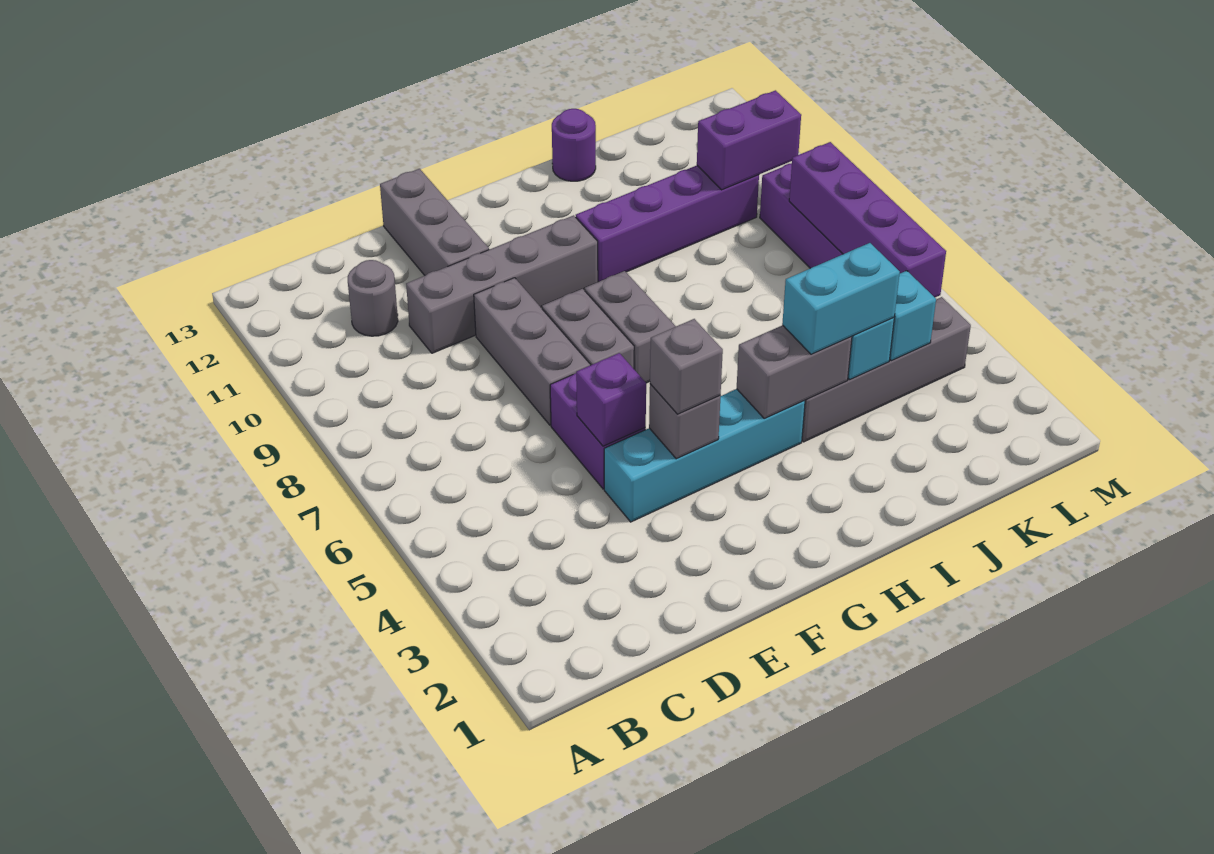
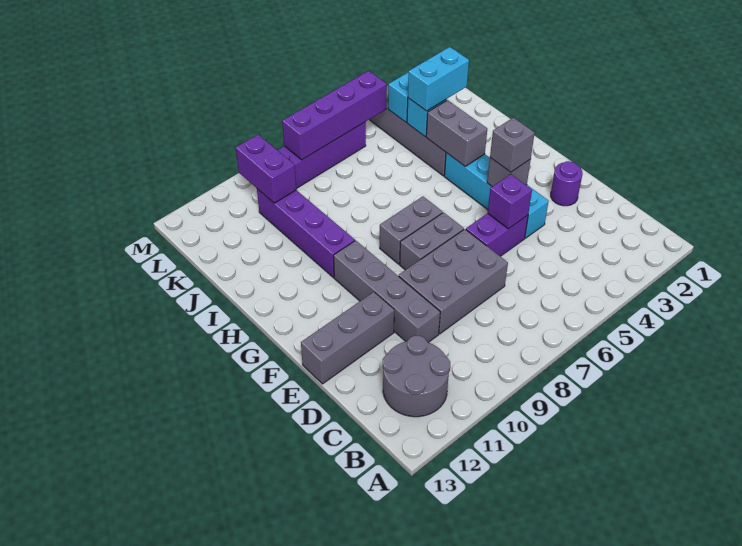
grey round brick C11 level 1 -> grey round brick B11:C12 level 1
grey brick E7:E9 level 1 -> grey brick D7:E9 level 1
cyan brick I4:J4 level 3 -> cyan brick J3:J4 level 3
purple round brick I13 level 1 -> purple round brick E2 level 1

